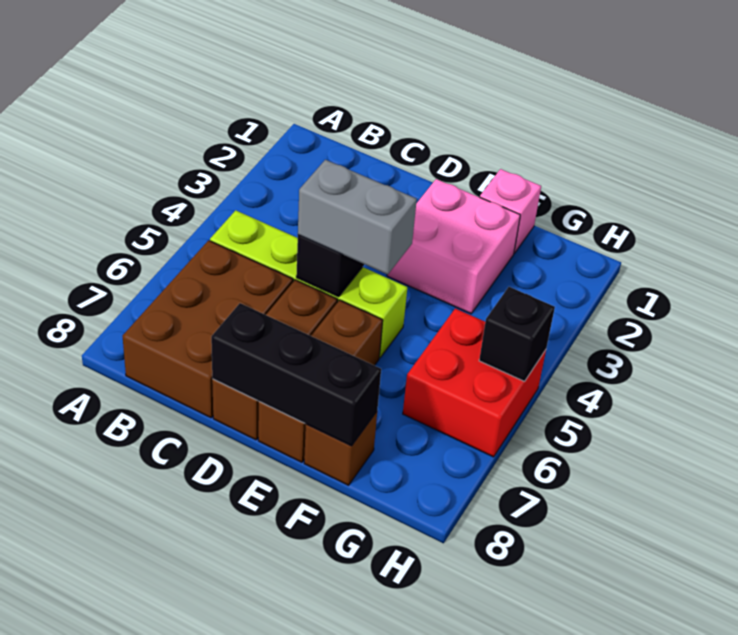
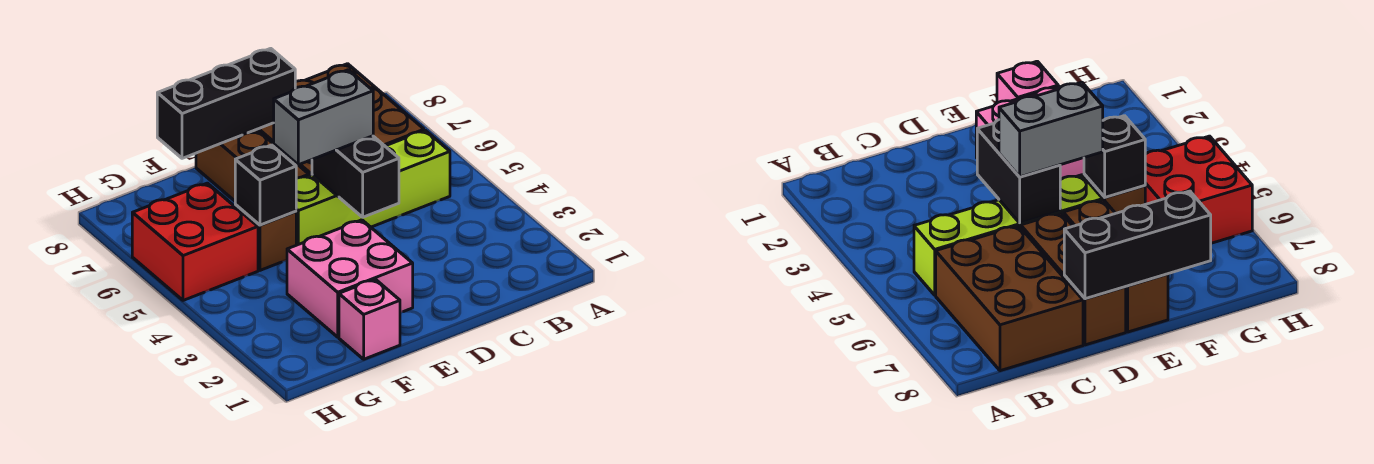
brown brick F8 level 1 -> brown brick F5 level 1
black brick H5 level 2 -> black brick F5 level 2

